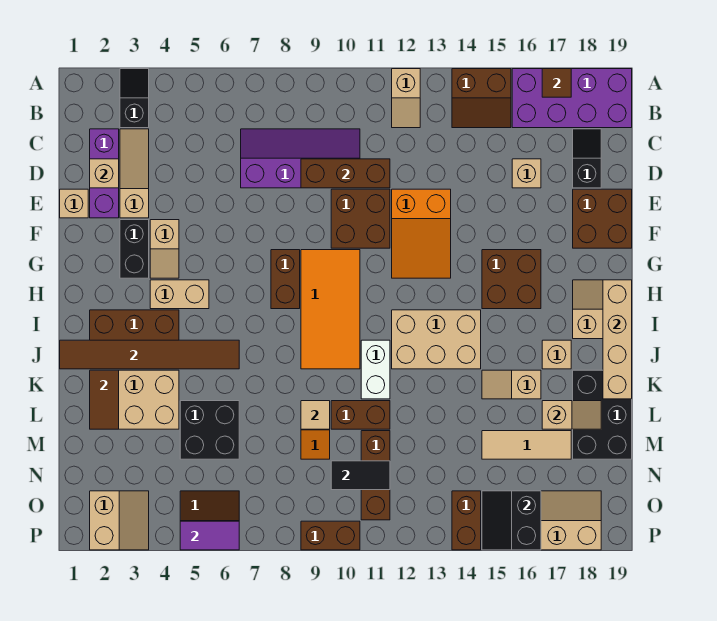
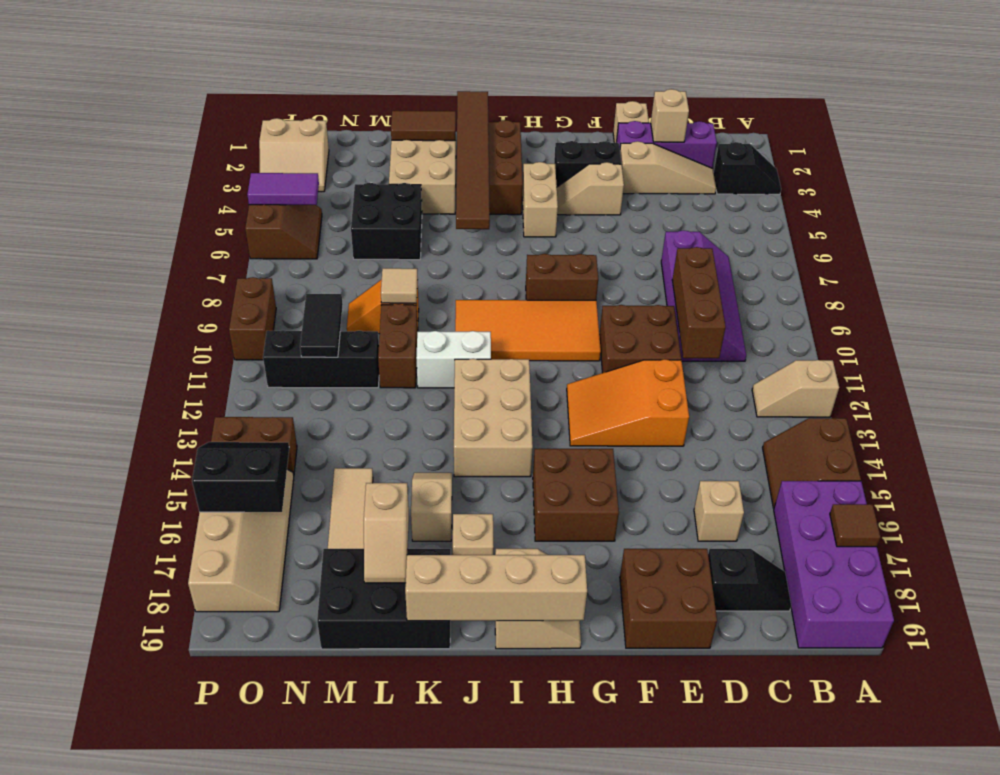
brown brick M11:O11 level 1 -> black brick M11:O11 level 1
purple tile P5:P6 level 2 -> purple tile O5:P5 level 2

